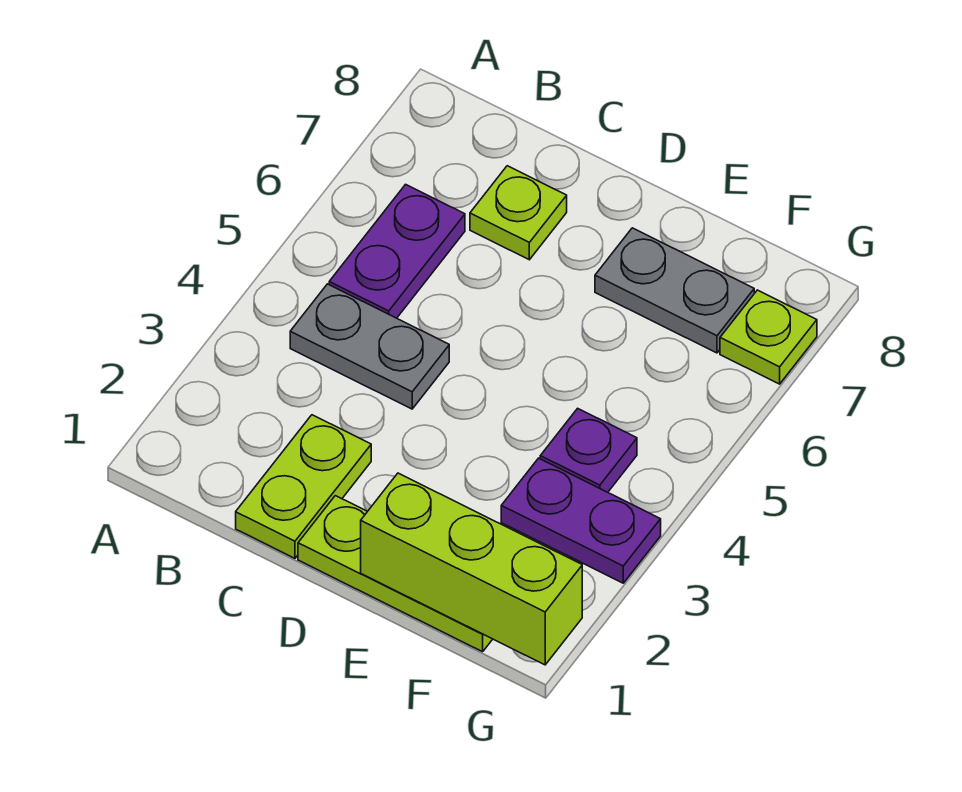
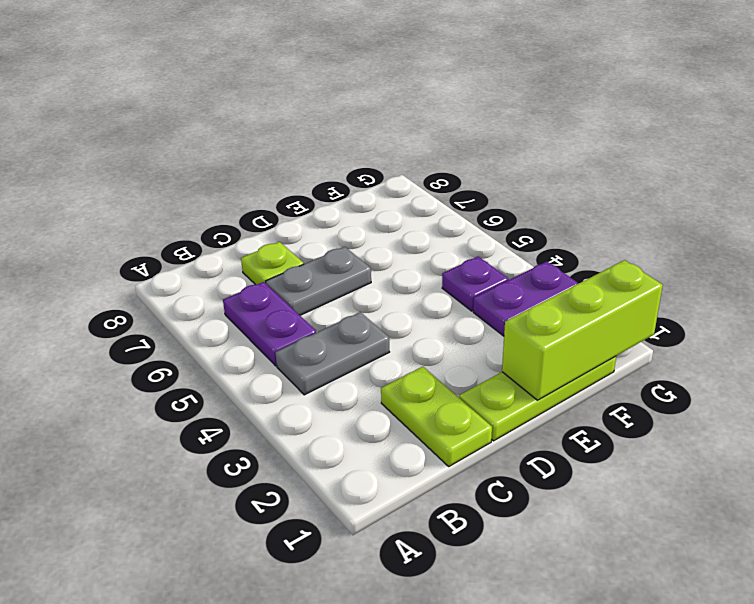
grey plate E7:F7 level 1 -> grey plate C6:D6 level 1
lime plate G7 level 1 -> none

